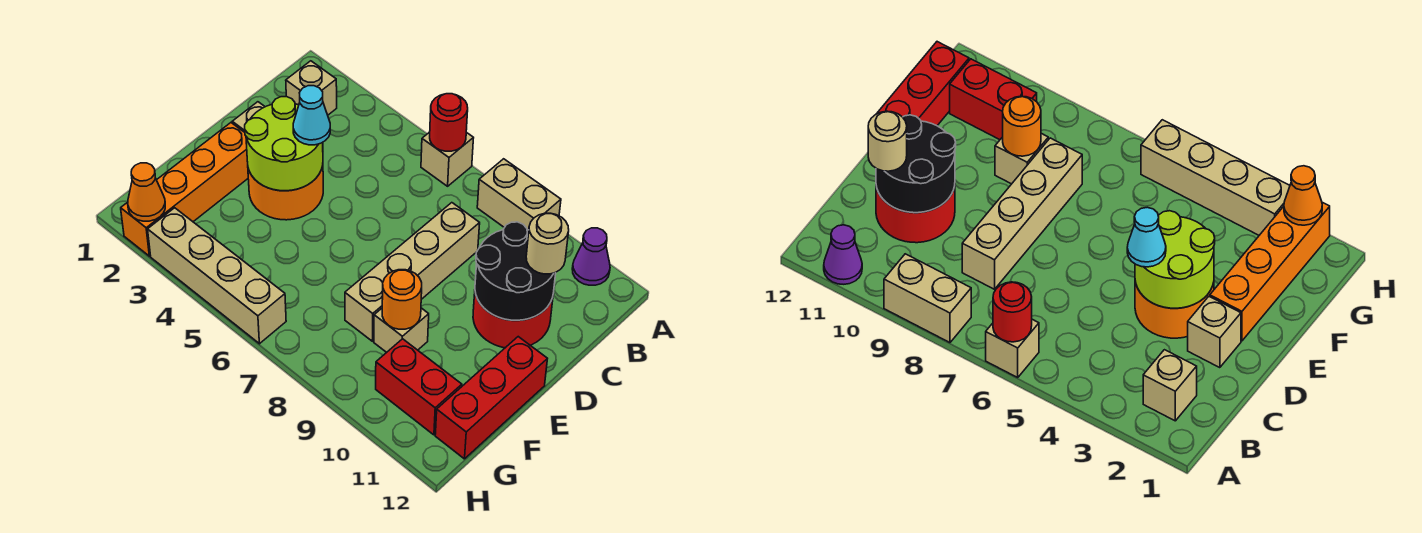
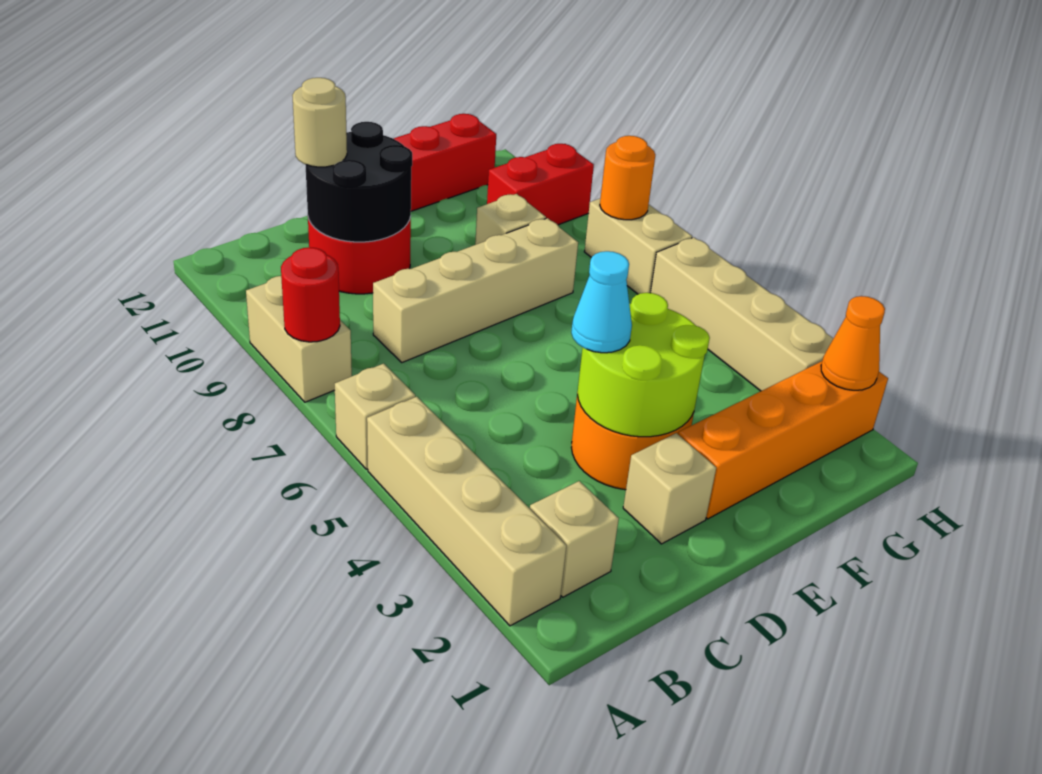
none -> tan brick A2:A5 level 1
red round brick A6 level 2 -> red round brick A8 level 2
purple cone A11 level 1 -> none
orange round brick F9 level 2 -> orange round brick H8 level 2
red brick G10:G11 level 1 -> red brick G10:H10 level 1
none -> tan brick H7:H8 level 1

